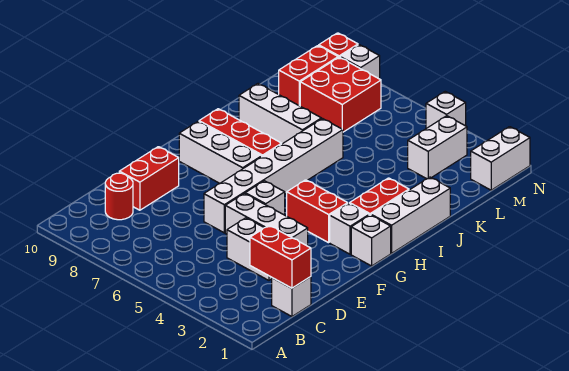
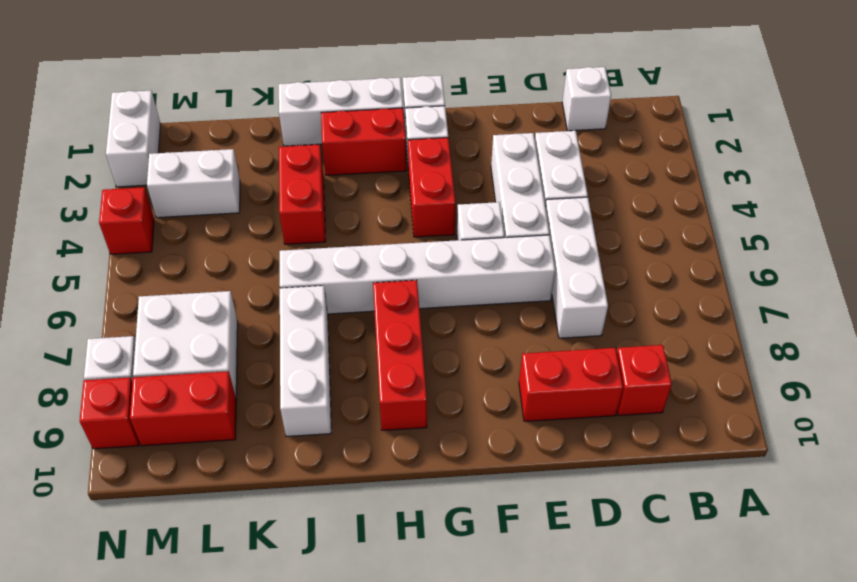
red brick C1:C2 level 2 -> red brick J3:J4 level 1
red round brick C9 level 1 -> red brick C9 level 1
white brick G7:G9 level 1 -> white brick D5:D7 level 1
red brick L7:M8 level 1 -> white brick L7:M8 level 1
white brick M1:N1 level 1 -> white brick N1:N2 level 1
white brick N4 level 1 -> red brick N4 level 1

